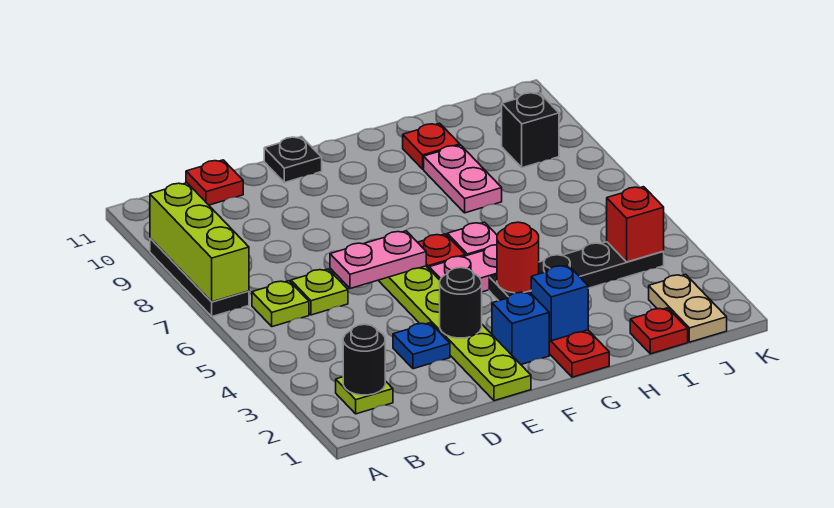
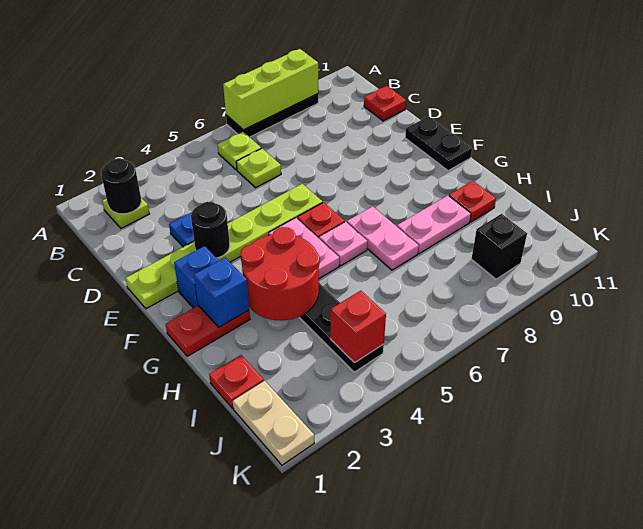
pink plate D6:E6 level 2 -> pink plate G7:H7 level 1
black plate E11 level 1 -> black plate E11:F11 level 1
red round brick G4 level 2 -> red round brick G3:H4 level 2
tan plate J1:J2 level 1 -> tan plate J1:K1 level 1

